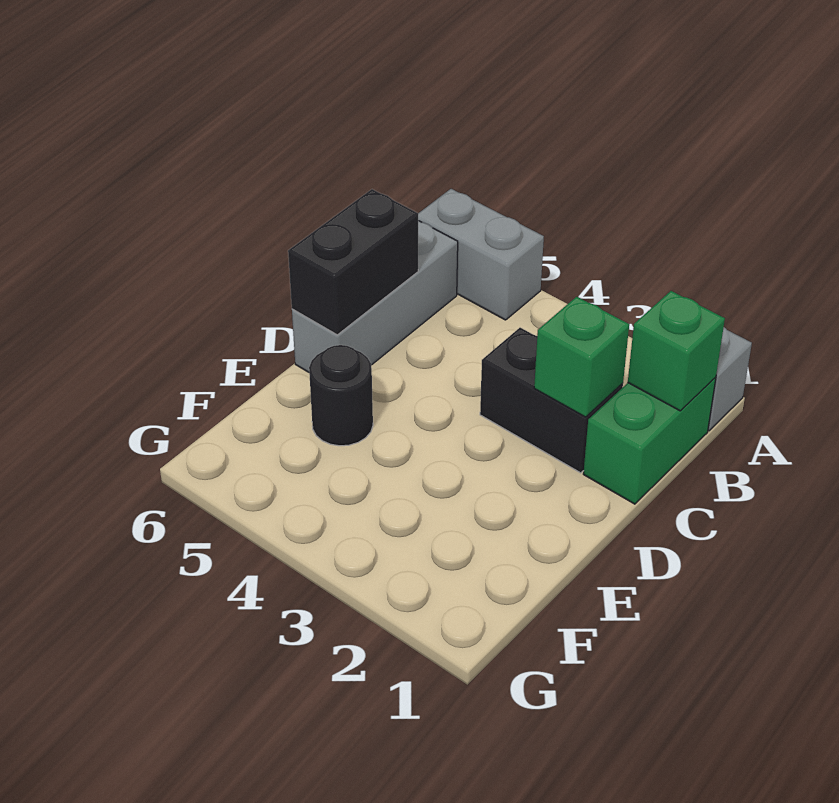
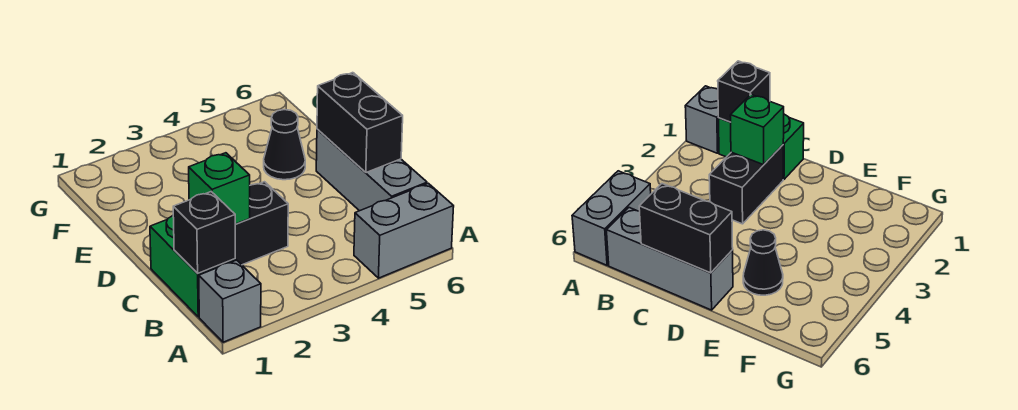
green brick B1 level 2 -> black brick B1 level 2
black round brick E5 level 1 -> black cone E5 level 1

